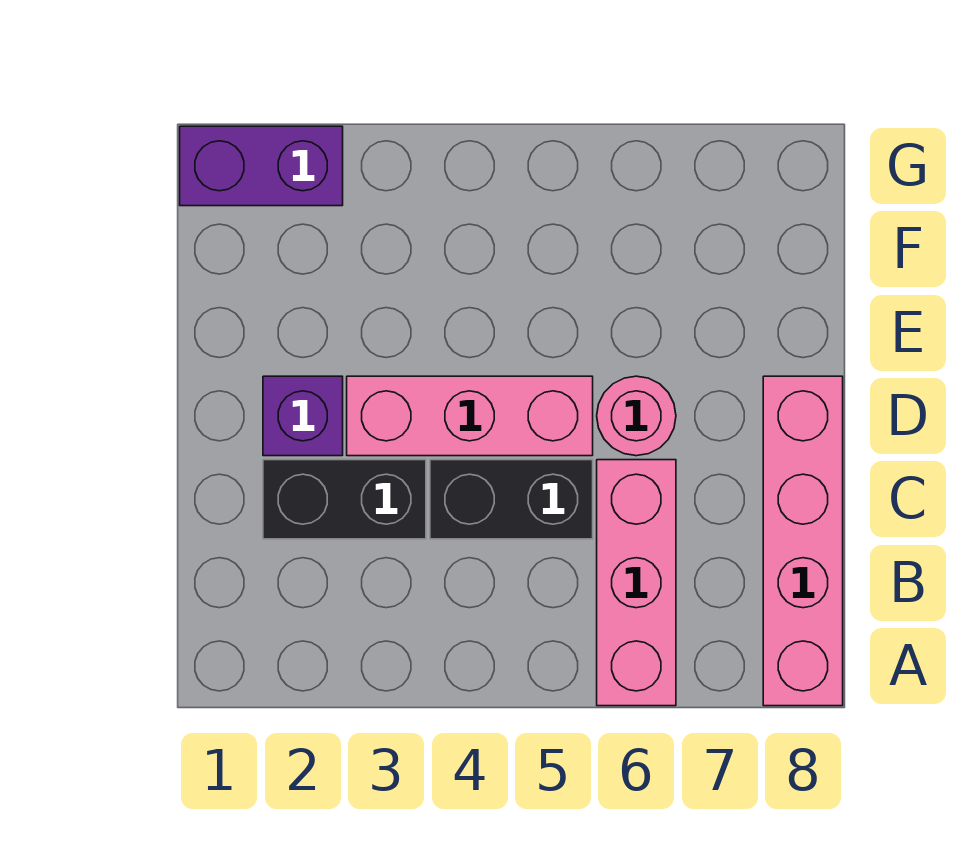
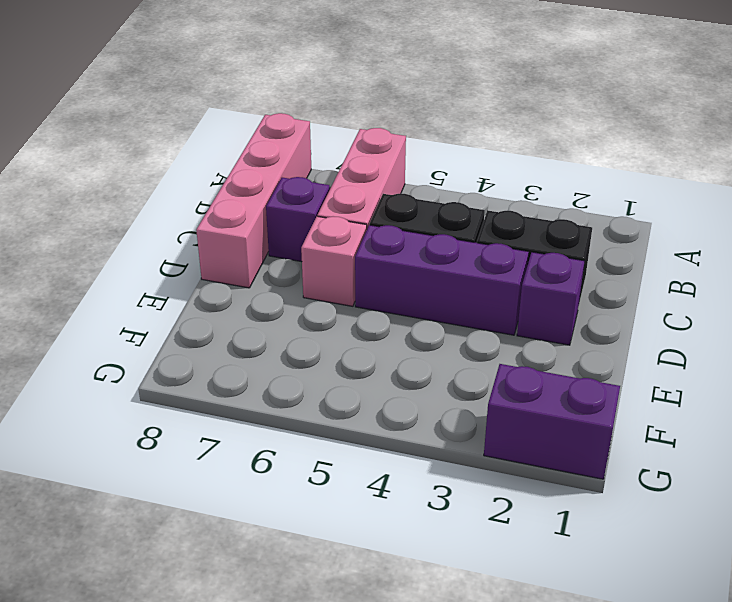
none -> purple brick C7 level 1
pink brick D3:D5 level 1 -> purple brick D3:D5 level 1
pink round brick D6 level 1 -> pink brick D6 level 1

